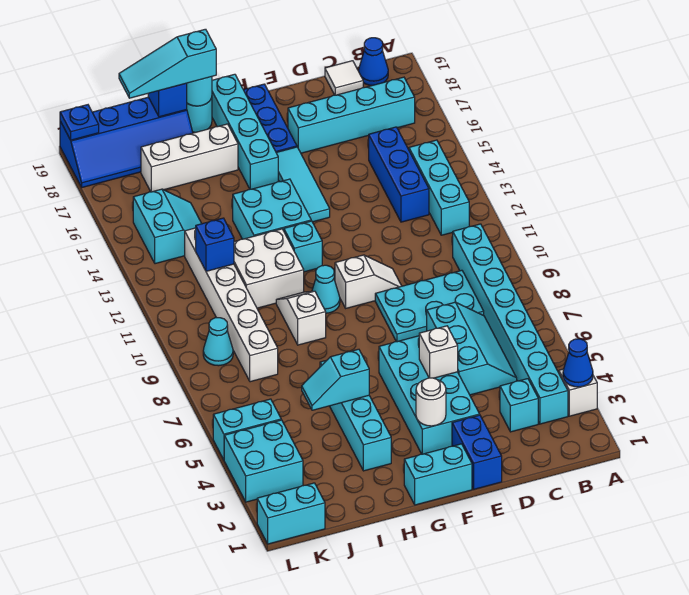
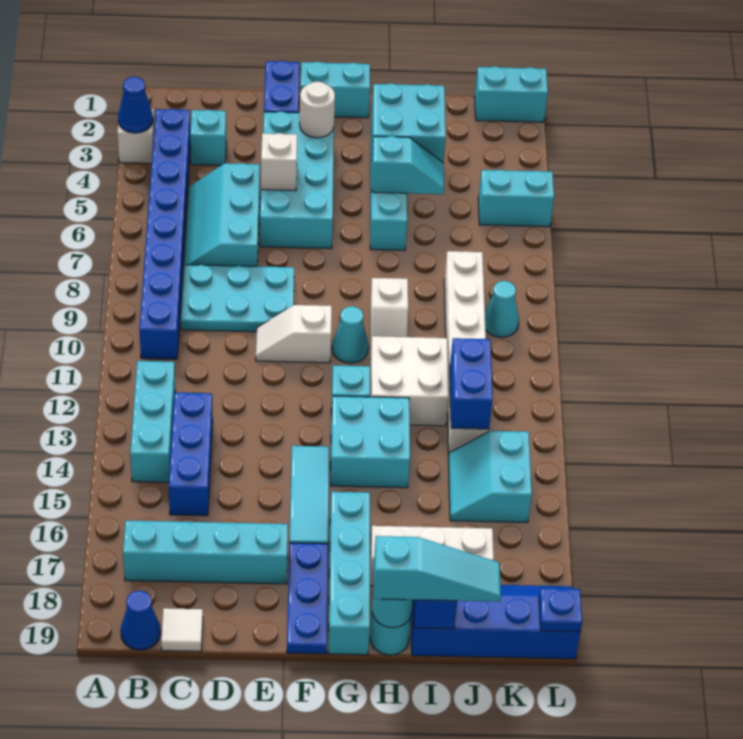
cyan brick B3:B10 level 1 -> blue brick B3:B10 level 1
blue brick J12 level 2 -> blue brick J12:J13 level 2
cyan brick K3:L4 level 1 -> cyan brick H3:I4 level 2

